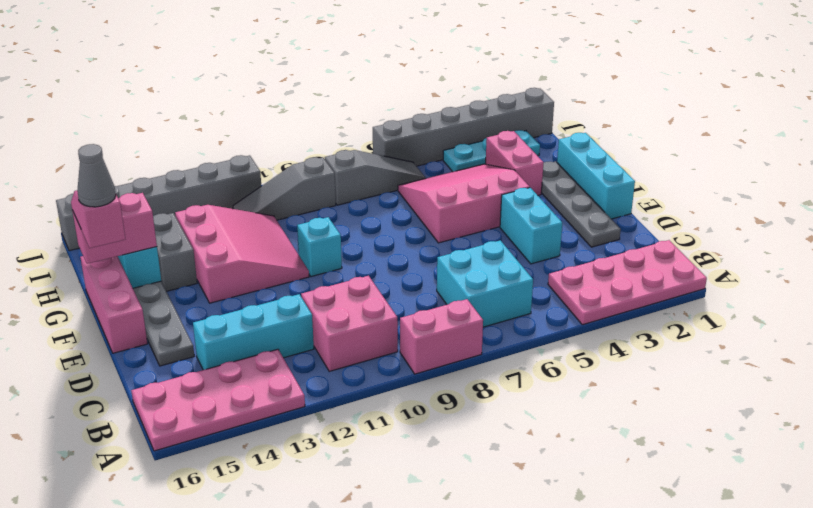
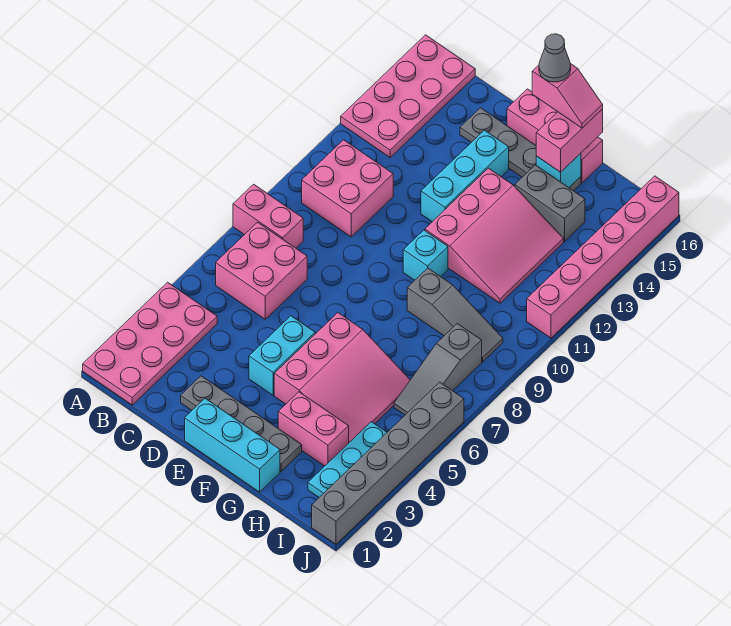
pink brick A8:A9 level 1 -> pink brick A8:B8 level 1
cyan brick B6:C7 level 1 -> pink brick B6:C7 level 1
cyan brick C12:C14 level 1 -> cyan brick E12:E14 level 1
cyan brick D4:E4 level 1 -> cyan brick E4:E5 level 1
pink slope F11:H13 level 1 top 13 -> pink slope F11:H13 level 1 top F
grey slope I9:I11 level 1 top 9 -> grey slope G9:I9 level 1 top G
grey brick J11:J16 level 1 -> pink brick J11:J16 level 1

